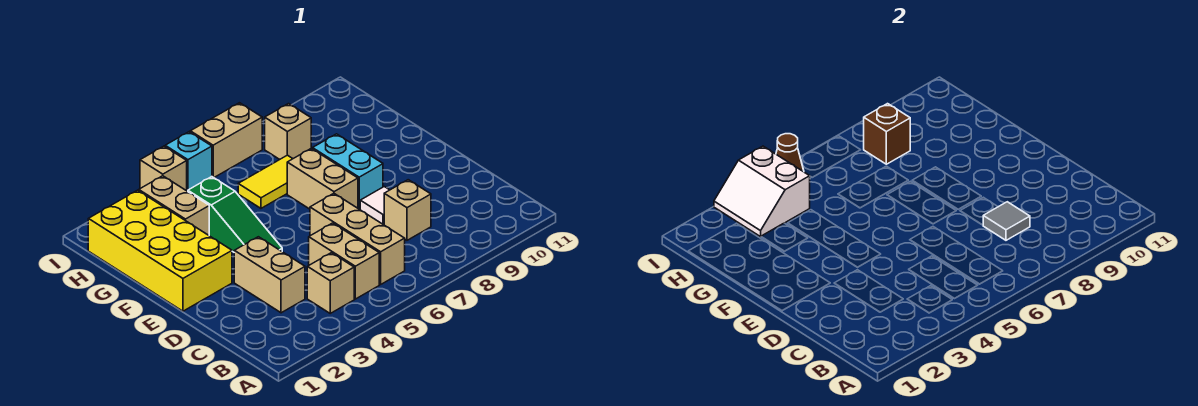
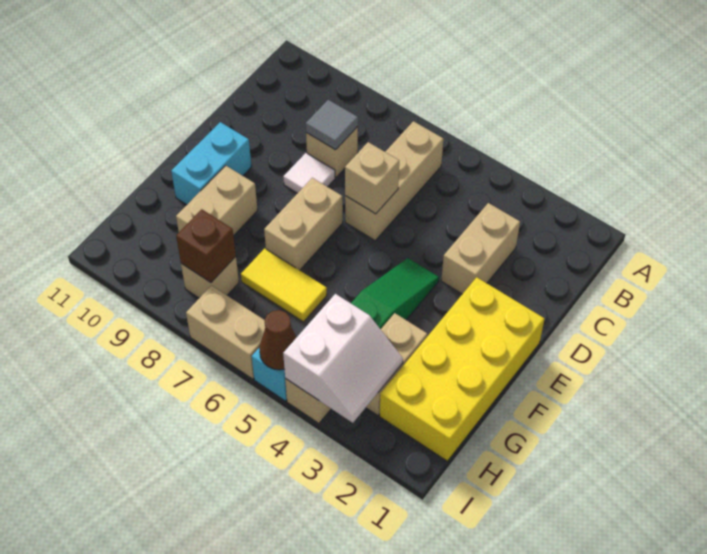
tan brick B4 level 1 -> tan brick D6 level 2
tan brick B5:C5 level 1 -> tan brick F9:G9 level 1
cyan brick E8:F8 level 1 -> cyan brick E10:F10 level 1

